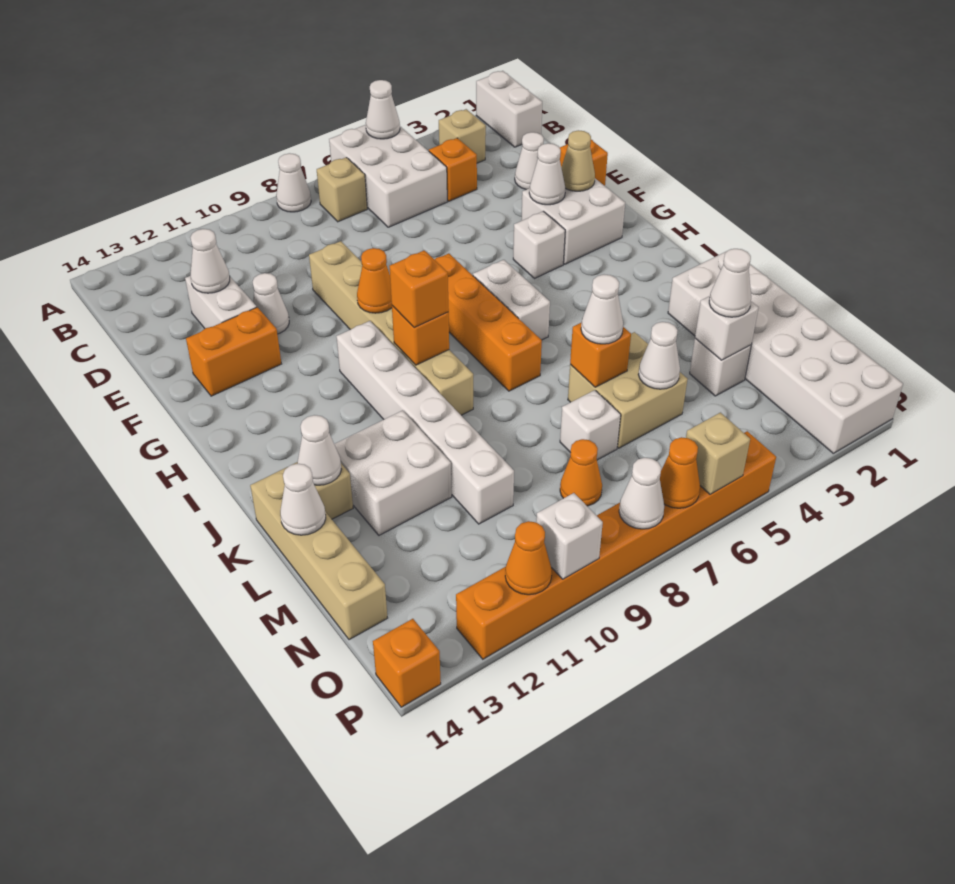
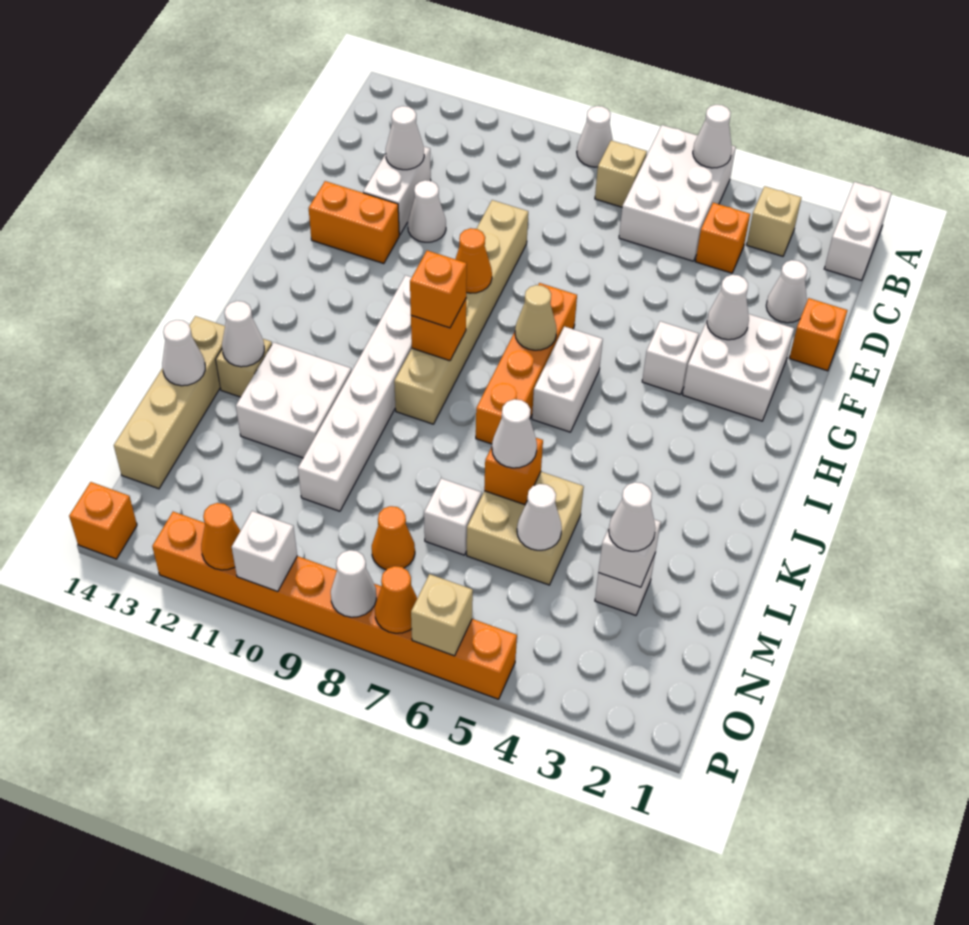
tan cone F2 level 2 -> tan cone H7 level 2
white brick K1:P2 level 1 -> none

